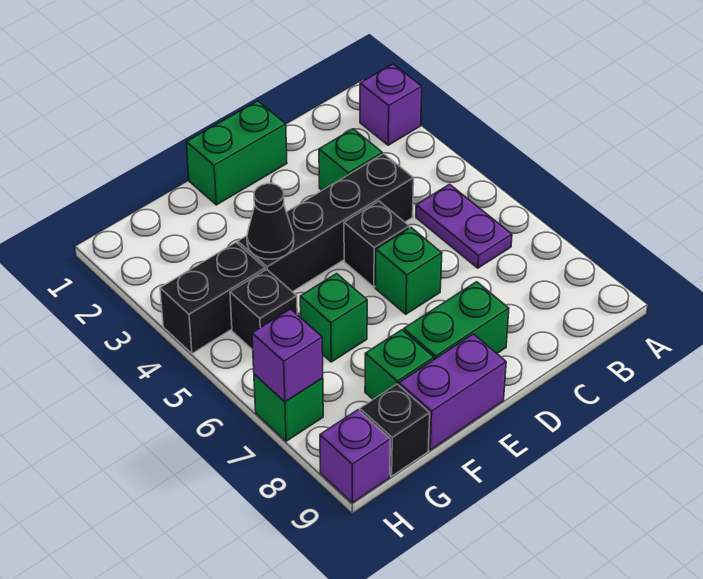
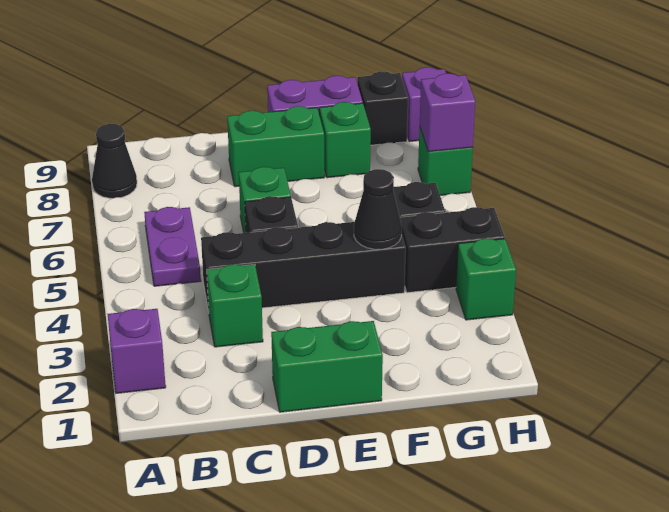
none -> black cone A8 level 1
green brick F6 level 1 -> green brick H3 level 1

